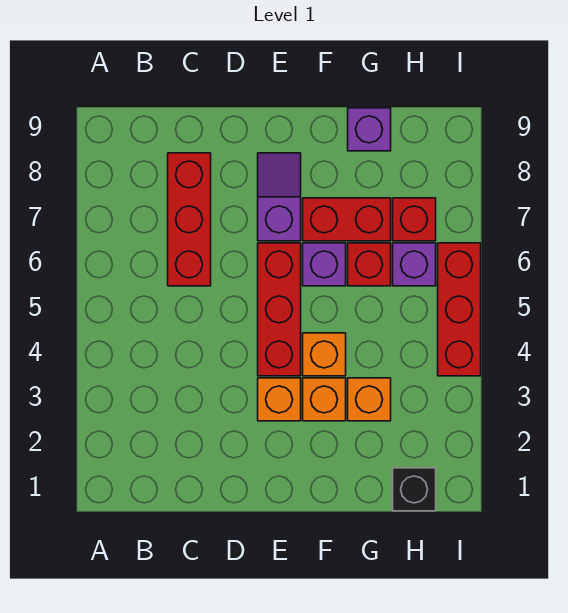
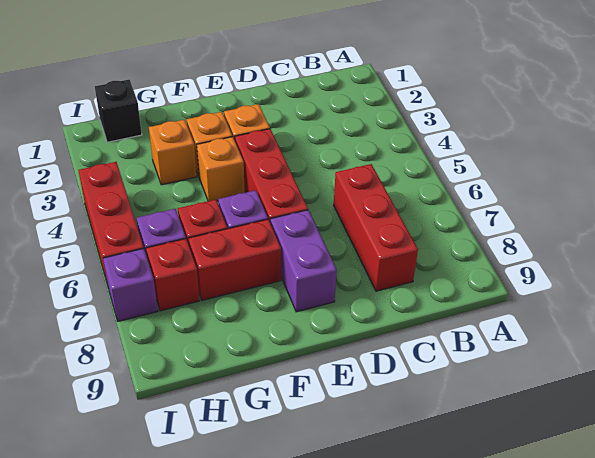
purple slope E7:E8 level 1 top 7 -> purple brick E7:E8 level 1
purple brick G9 level 1 -> purple brick I7 level 1

